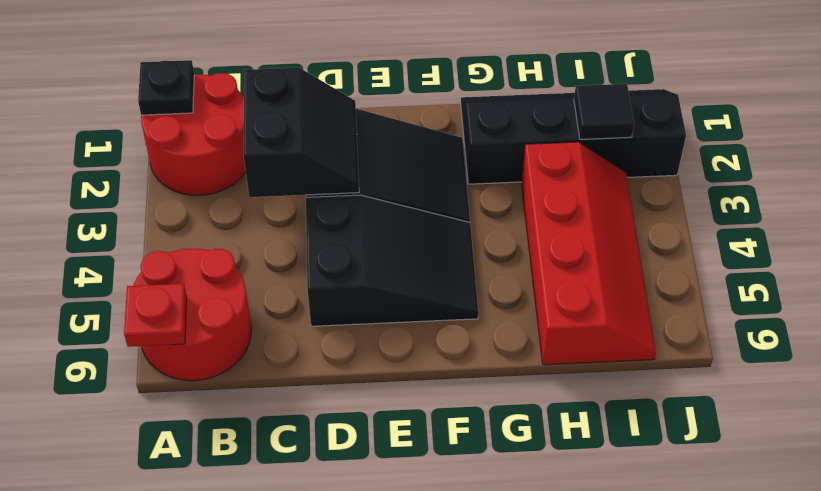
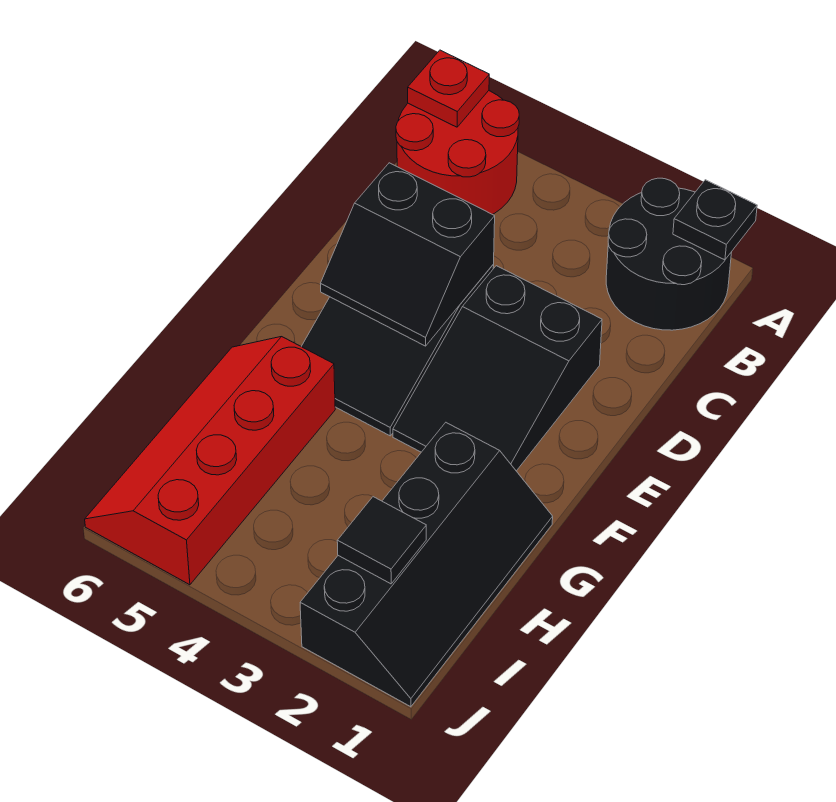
red round brick A1:B2 level 1 -> black round brick A1:B2 level 1
black slope C2:D3 level 2 top C -> black slope D4:E5 level 2 top D
red slope H3:I6 level 1 top H -> red slope G5:J6 level 1 top 5

